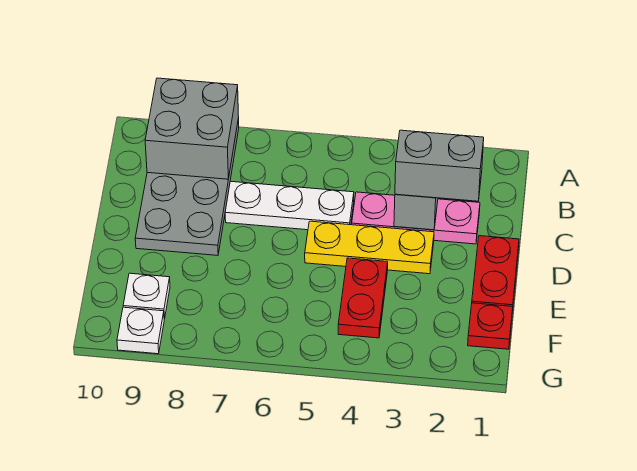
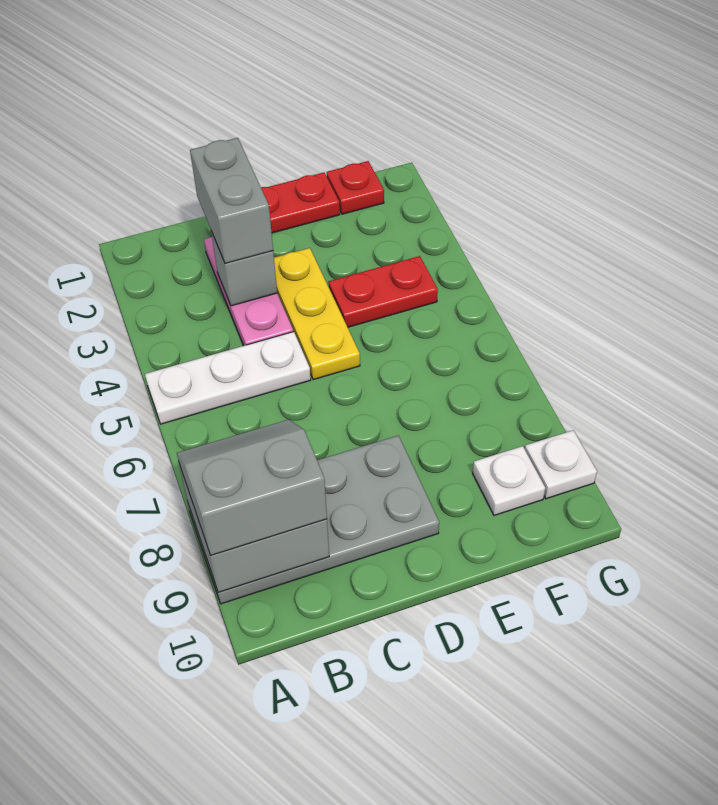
none -> grey slope A8:B9 level 3 top 9
white plate C5:C7 level 1 -> white plate A5:C5 level 1

